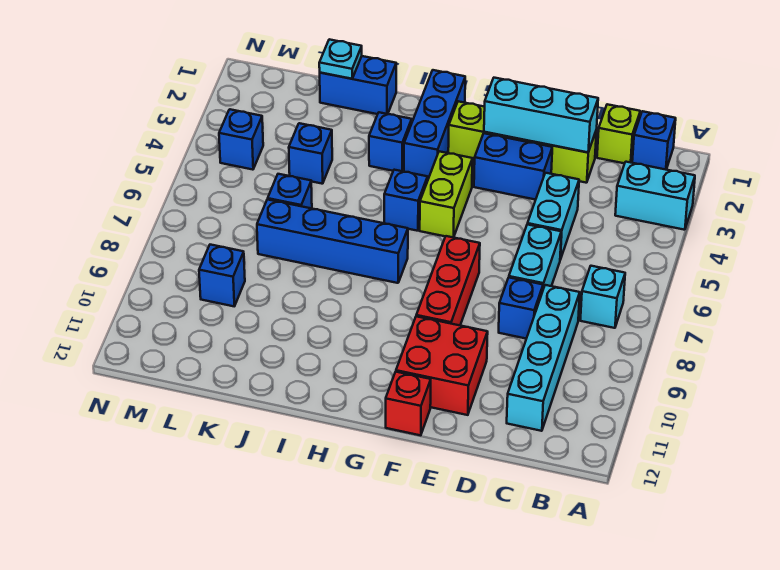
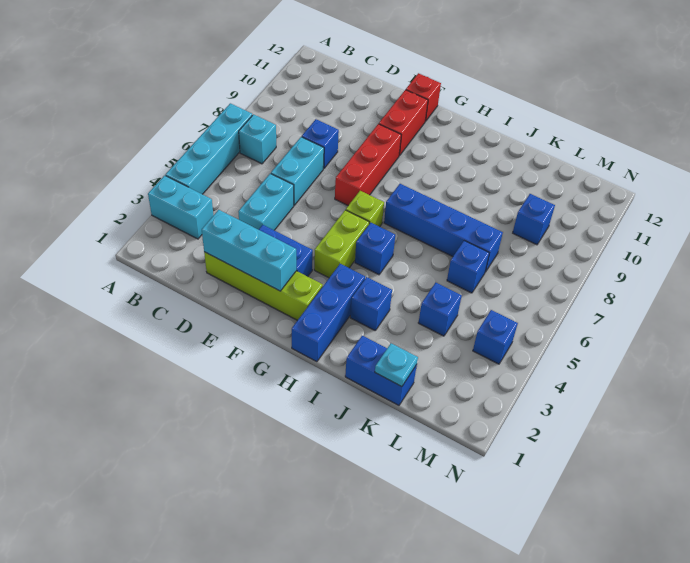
blue brick B1 level 1 -> none
lime brick C1 level 1 -> lime brick G6 level 1
cyan brick C8:C11 level 1 -> cyan brick A4:A7 level 1
red brick E10:F11 level 1 -> red brick F10:F11 level 1

